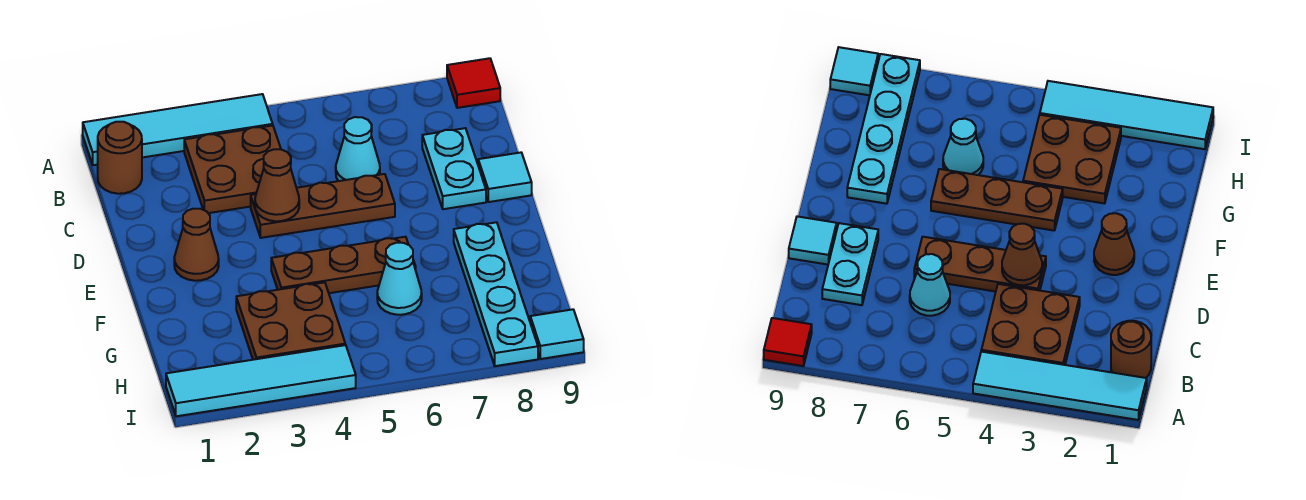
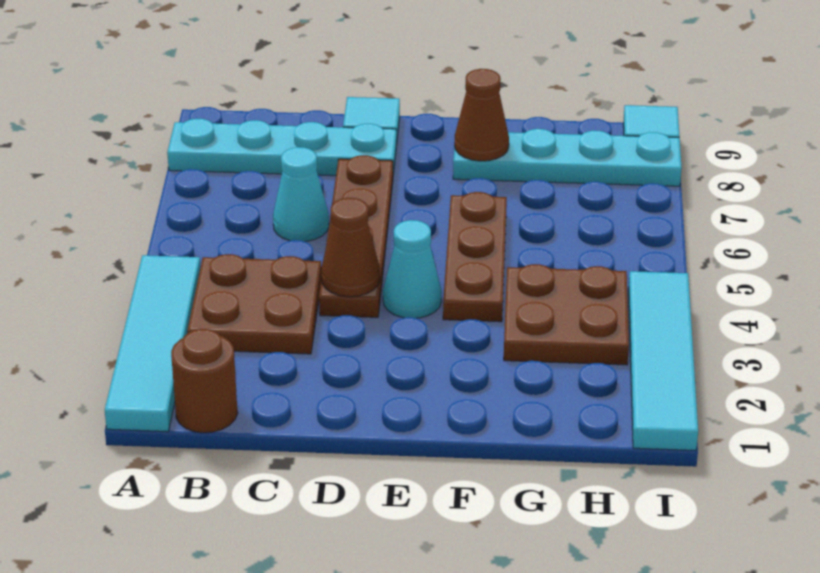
red tile A9 level 1 -> none
cyan plate C8:D8 level 1 -> cyan plate A8:D8 level 1
brown plate D4:D6 level 1 -> brown plate D4:D7 level 1
brown cone E2 level 1 -> brown cone F8 level 2
cyan cone G6 level 1 -> cyan cone E4 level 1

